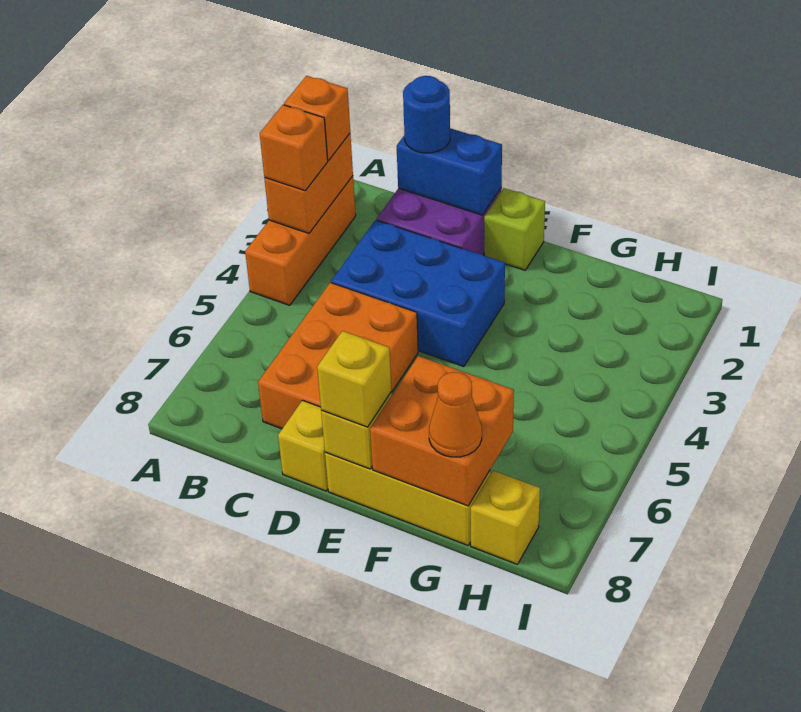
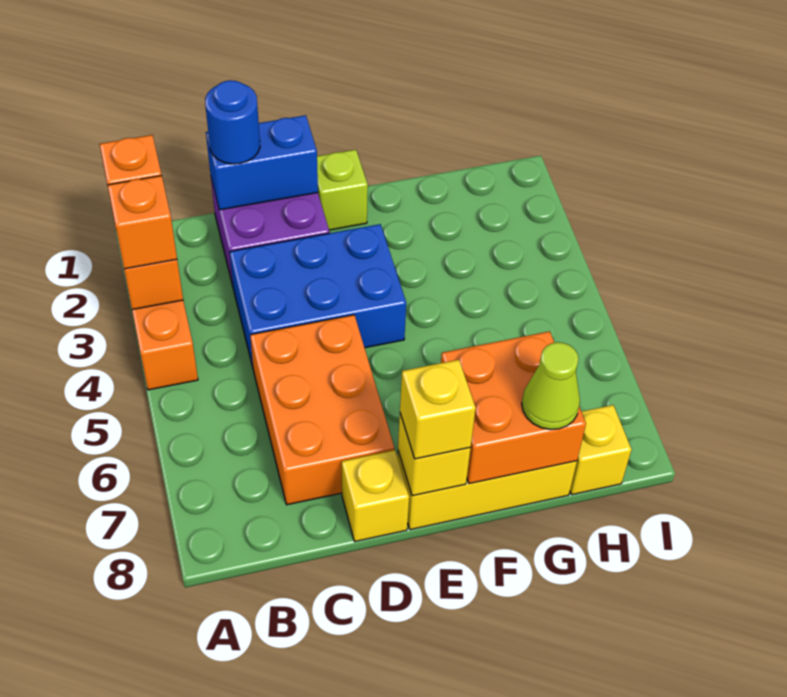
orange cone G8 level 3 -> lime cone G8 level 3

